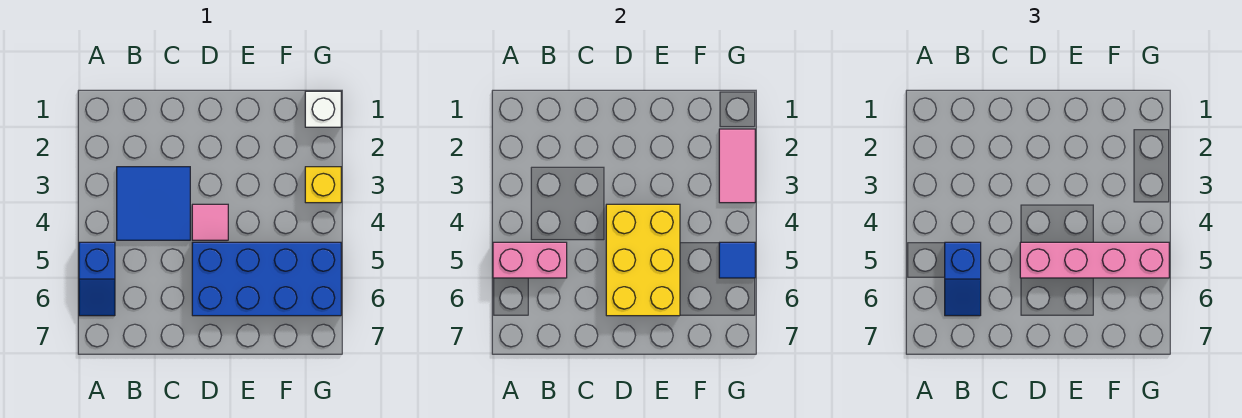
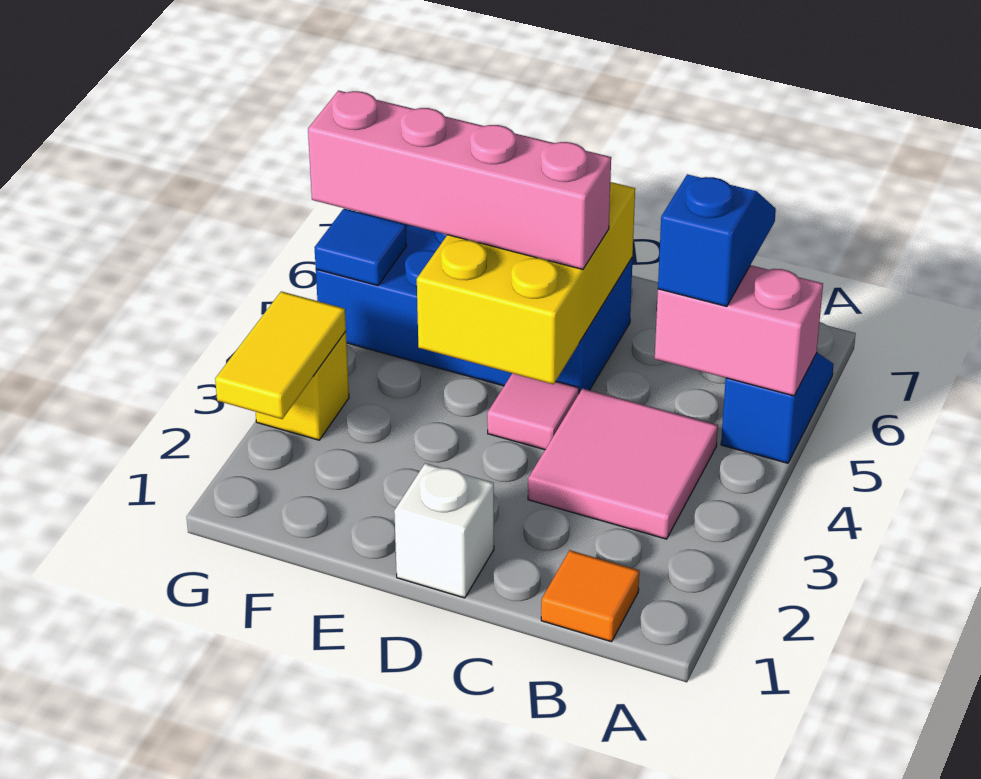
none -> orange tile B1 level 1
blue tile B3:C4 level 1 -> pink tile B3:C4 level 1
white brick G1 level 1 -> white brick D1 level 1
pink tile G2:G3 level 2 -> yellow tile G2:G3 level 2

